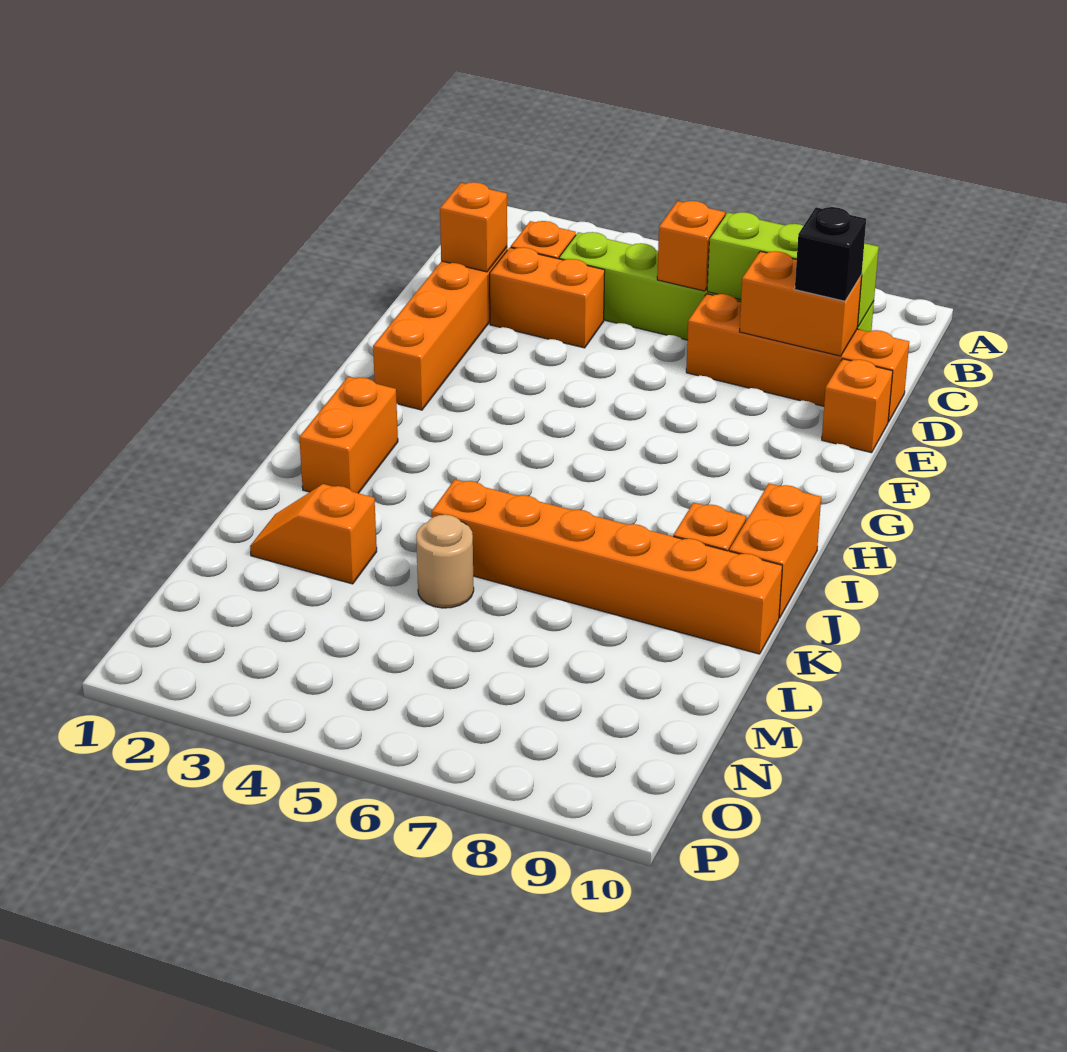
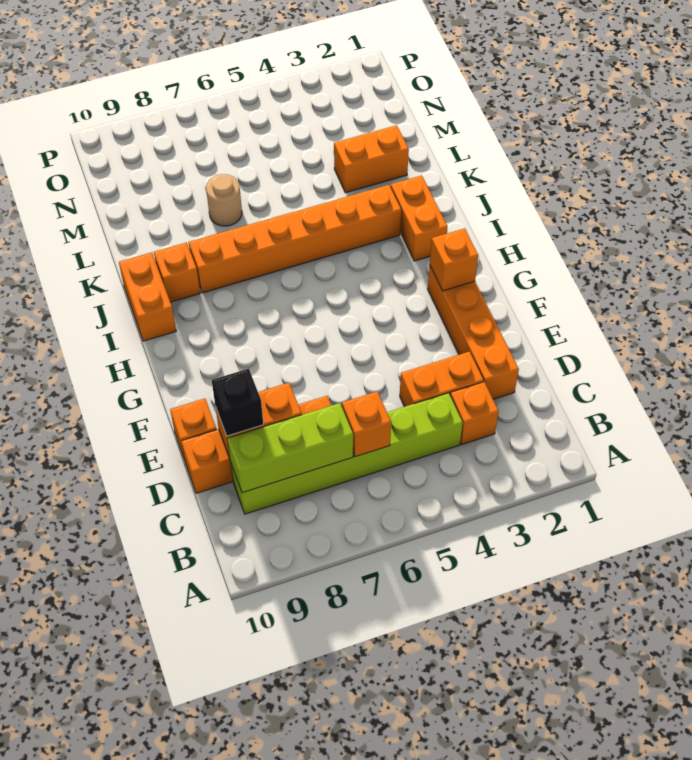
orange brick D2 level 2 -> orange brick G2 level 2
orange brick K5:K10 level 1 -> orange brick J3:J8 level 1
orange slope L2:L3 level 1 top 3 -> orange brick L2:L3 level 1
tan round brick L5 level 1 -> tan round brick L7 level 1

